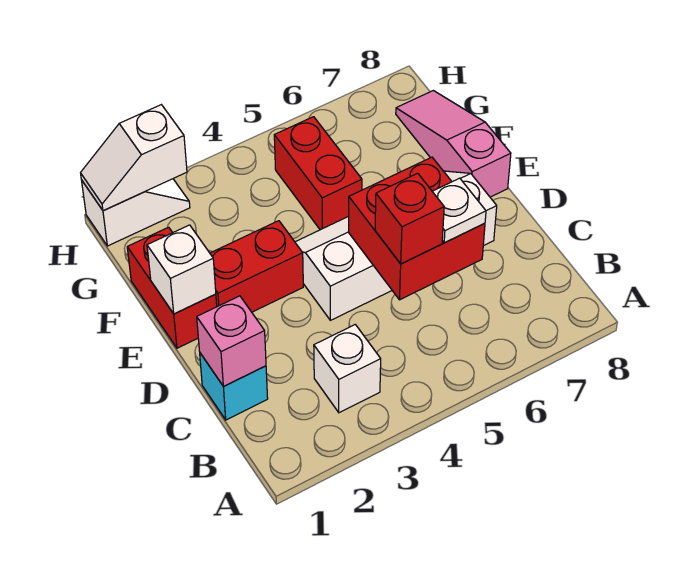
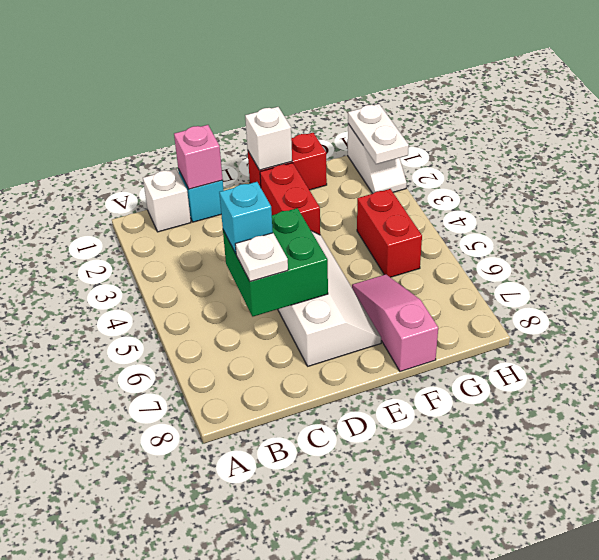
white brick B3 level 1 -> white brick B1 level 1
red brick C5:D6 level 2 -> green brick C5:D6 level 2
red brick C5 level 3 -> cyan brick C5 level 3
pink slope E8:G8 level 1 top E -> pink slope F6:F8 level 1 top 8
red brick F5:G5 level 1 -> red brick G4:G5 level 1
white slope H1:H2 level 2 top 2 -> white plate H1:H2 level 2

